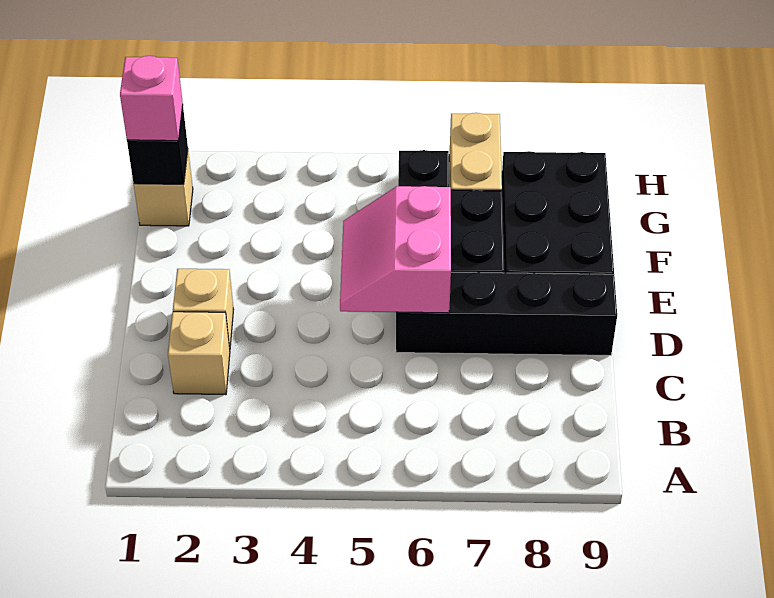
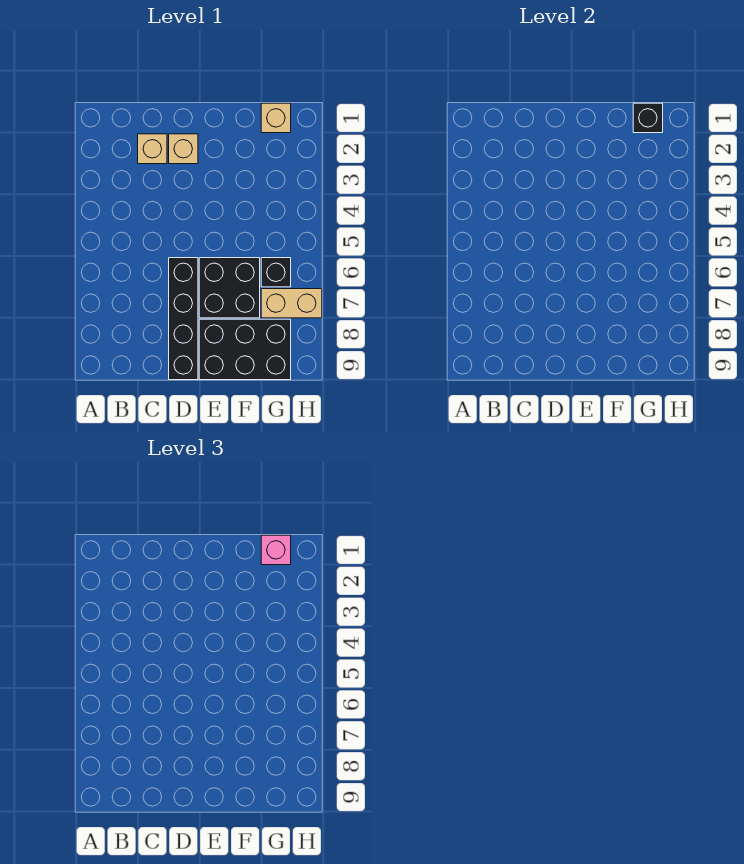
pink slope D5:E6 level 2 top 6 -> none

